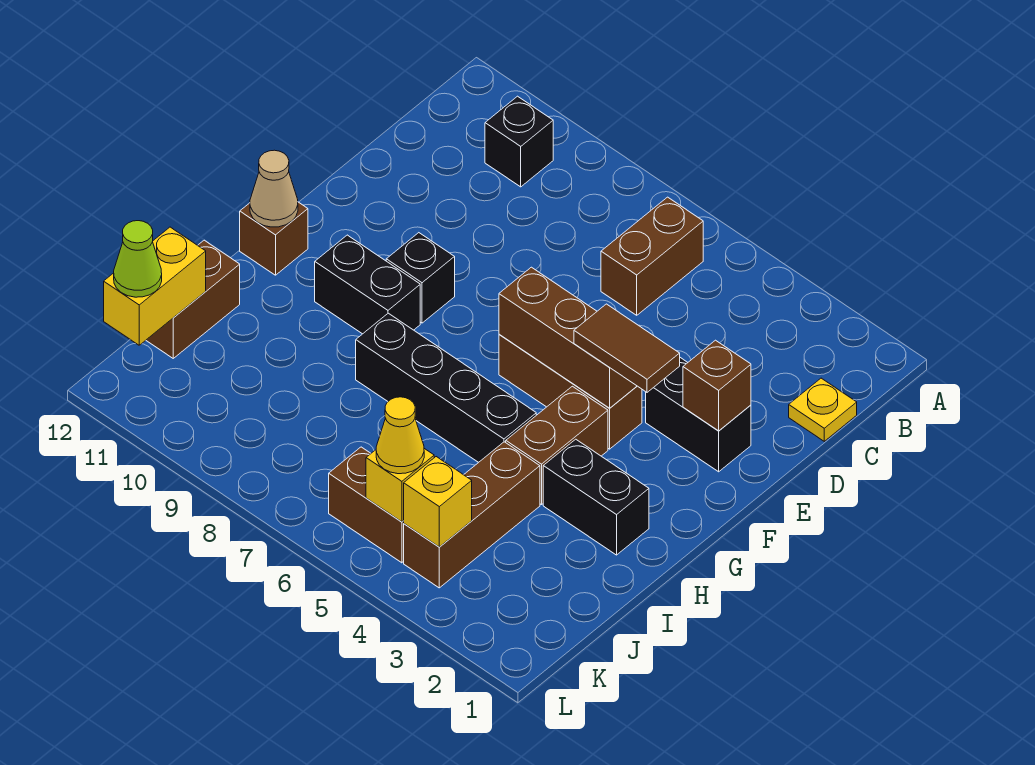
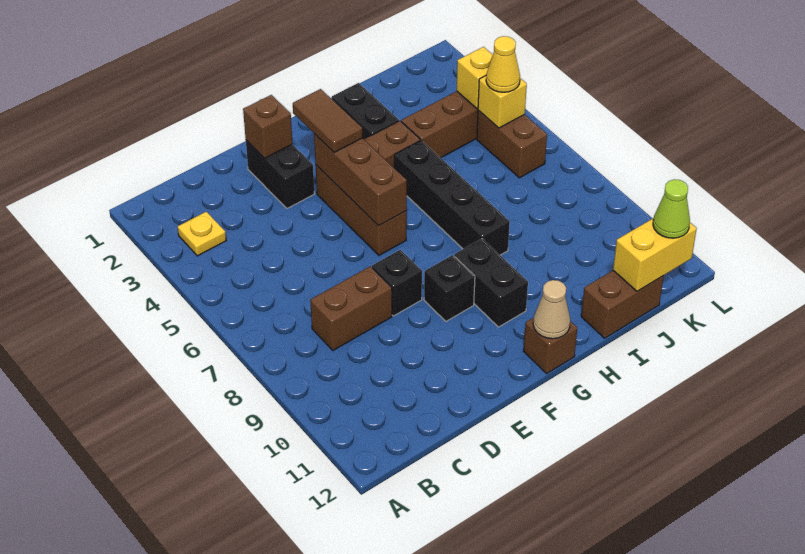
brown brick B6:C6 level 1 -> brown brick C8:D8 level 1
black brick B10 level 1 -> black brick E8 level 1
yellow plate C1 level 1 -> yellow plate B3 level 1

